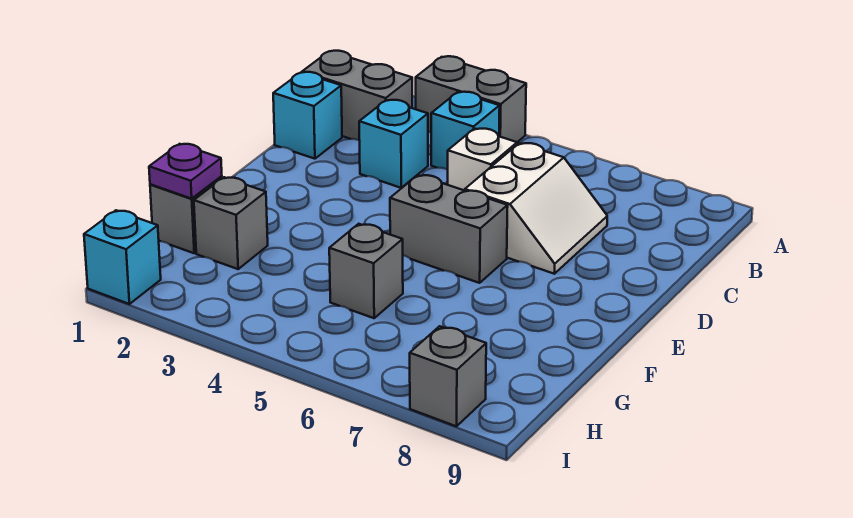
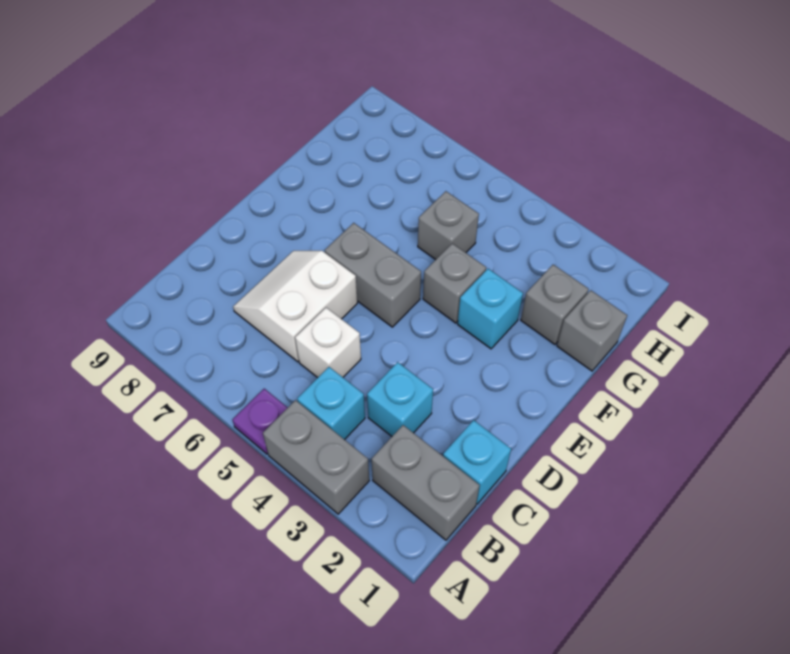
purple plate G1 level 2 -> purple plate A5 level 1
cyan brick I1 level 1 -> cyan brick F3 level 1
grey brick I8 level 1 -> grey brick F4 level 1

